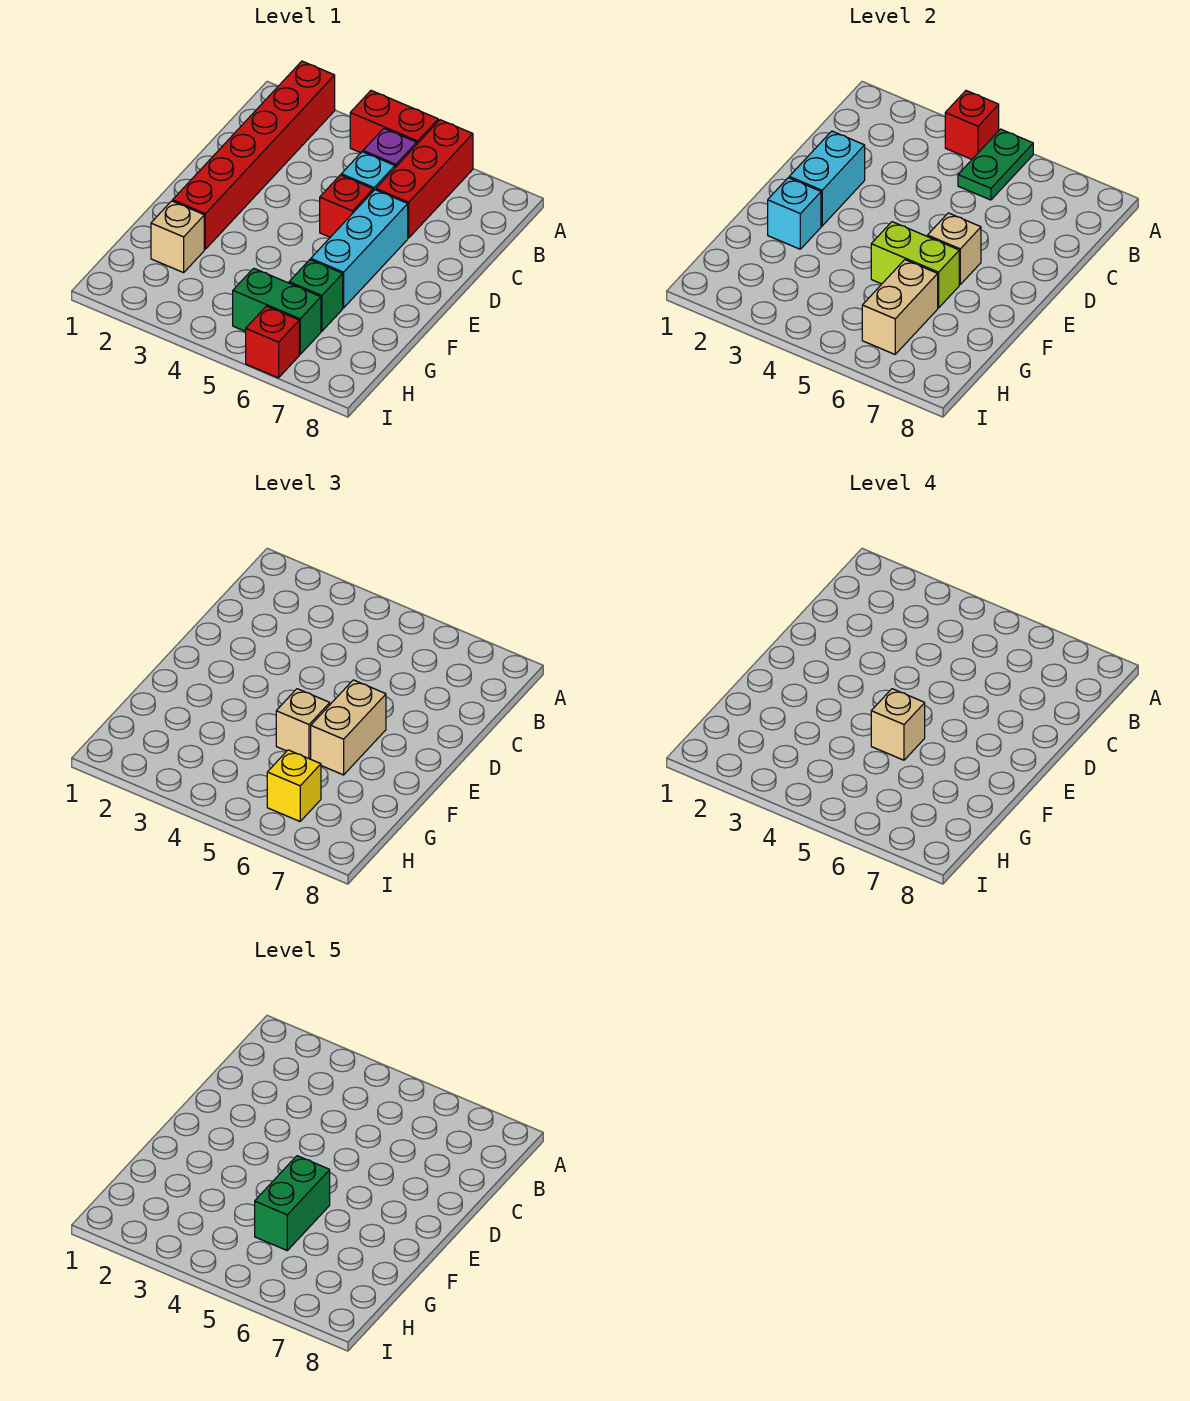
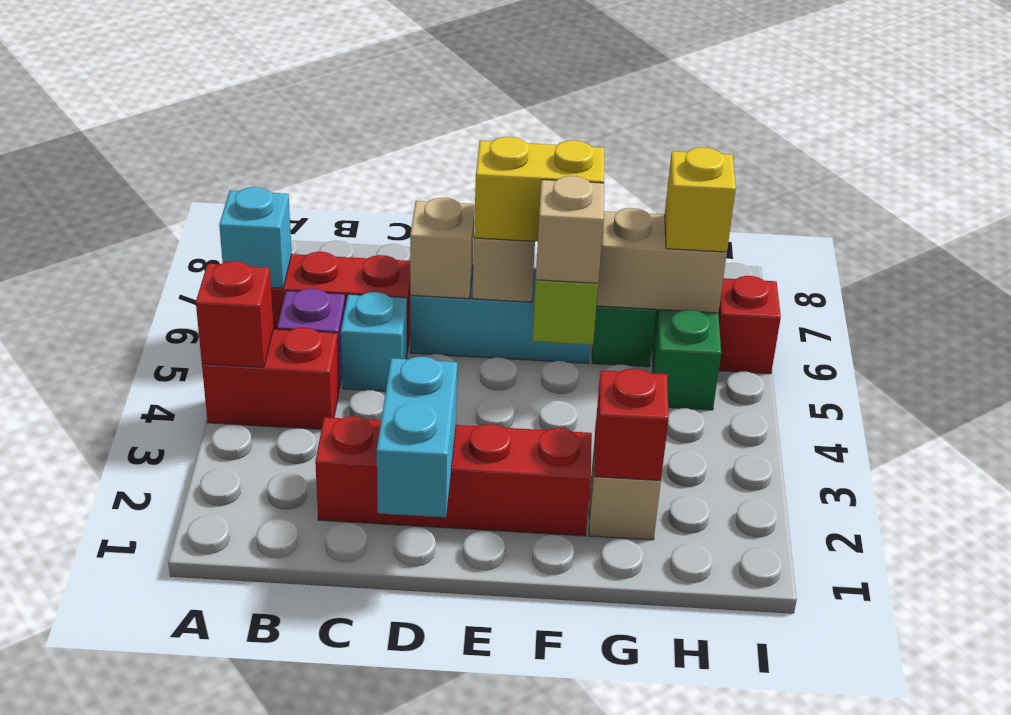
red brick A2:F2 level 1 -> red brick C2:F2 level 1
red brick A4:A5 level 1 -> red brick A4:B4 level 1
green plate A5:B5 level 2 -> none
cyan brick D2:E2 level 2 -> cyan brick D1:D2 level 2
red brick D5 level 1 -> red brick G2 level 2
tan brick E6:F6 level 3 -> yellow brick E6:F6 level 3
cyan brick F2 level 2 -> cyan brick A6 level 2
tan brick F5 level 4 -> tan brick D6 level 2
green brick F5:G5 level 5 -> none

